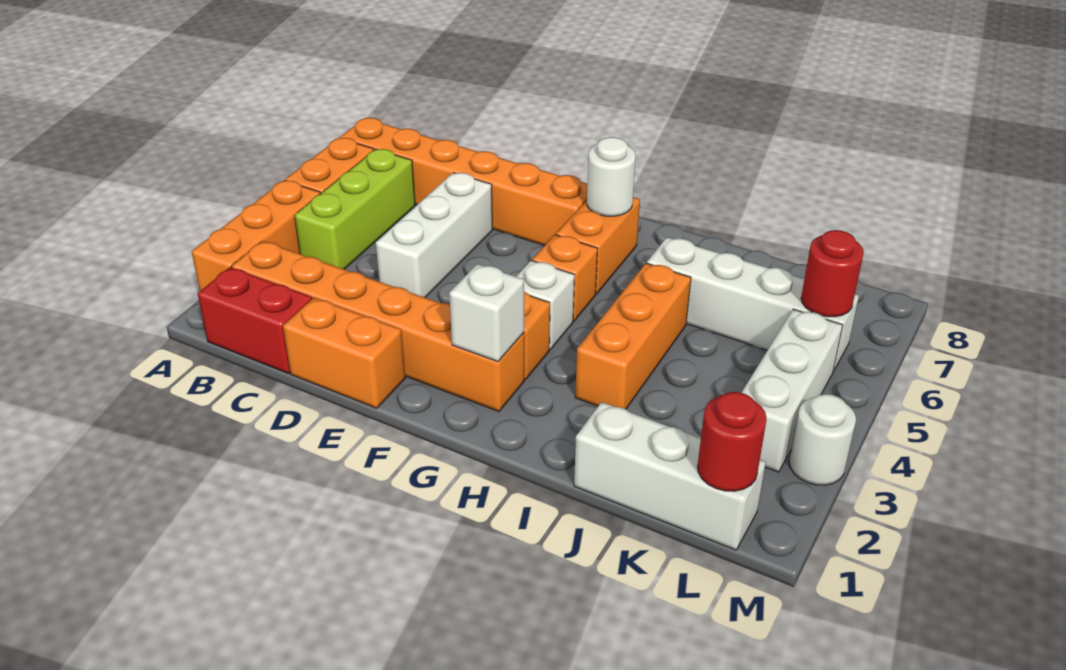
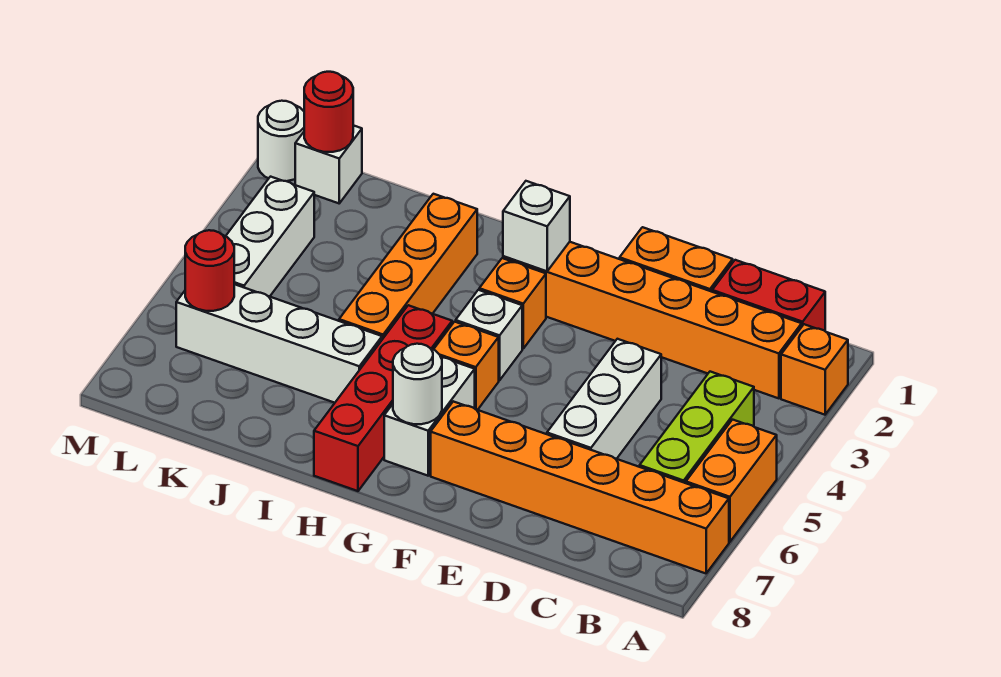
orange brick A2:A4 level 1 -> orange brick A2 level 1
orange brick G6:G7 level 1 -> white brick G6:G7 level 1
none -> red brick H5:H8 level 1
orange brick I3:I5 level 1 -> orange brick I2:I5 level 1
white brick J1:L1 level 1 -> white brick L1 level 1
white round brick M3 level 1 -> white round brick M1 level 1

